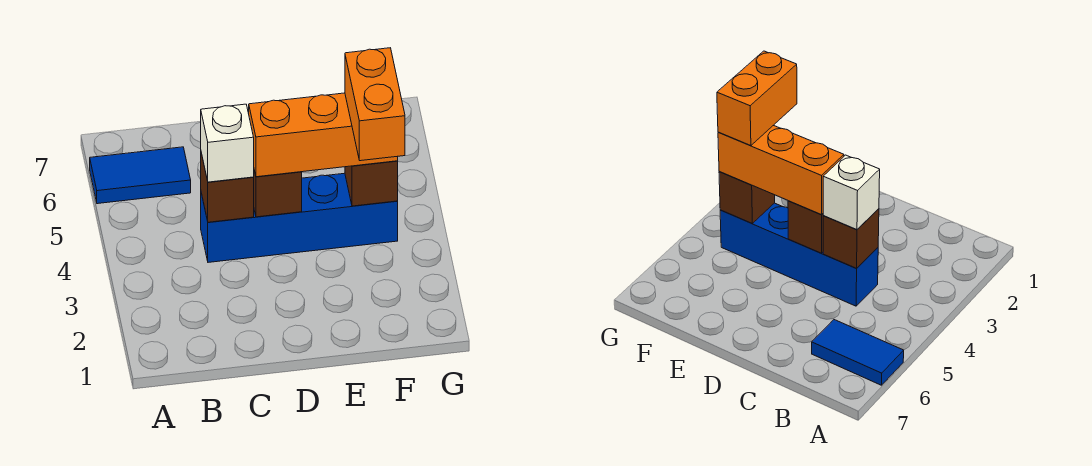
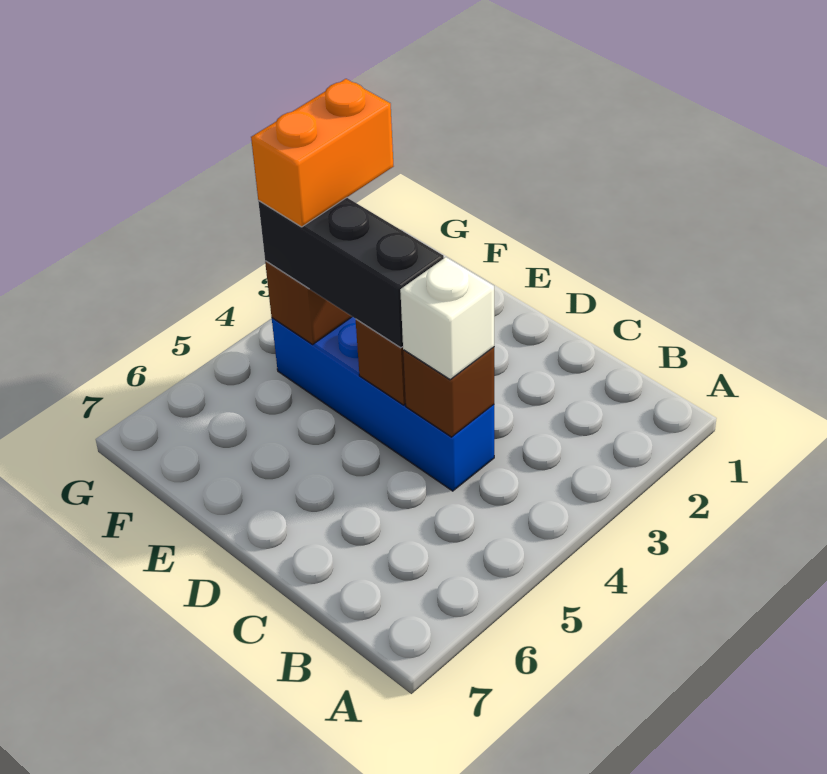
blue tile A6:B6 level 1 -> none
orange brick D4:F4 level 3 -> black brick D4:F4 level 3

